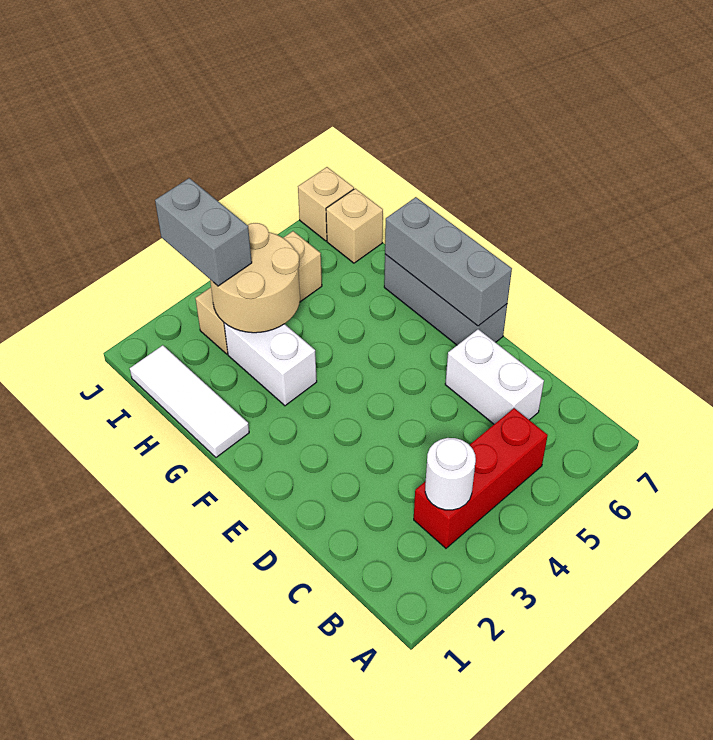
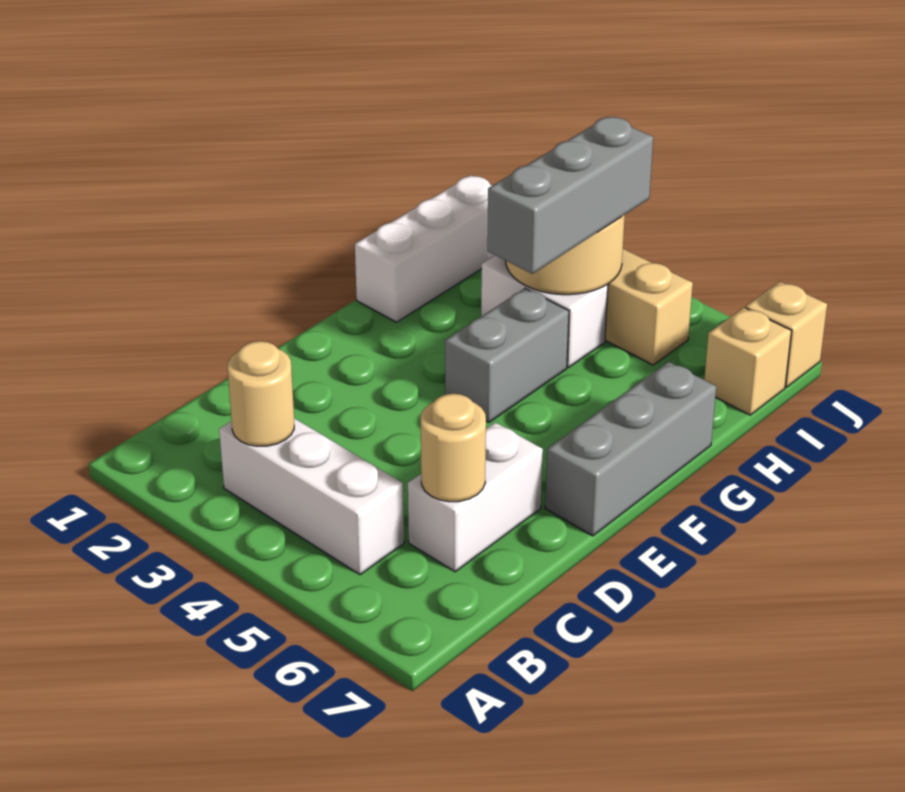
red brick B3:B5 level 1 -> white brick B3:B5 level 1
white round brick B3 level 2 -> tan round brick B3 level 2
none -> tan round brick C6 level 2
grey brick E7:G7 level 2 -> grey brick G4:I4 level 3
white tile G1:I1 level 1 -> white brick G1:I1 level 1
white brick G3:H3 level 1 -> white brick H3:H4 level 1
grey brick I3:J3 level 3 -> grey brick F4:G4 level 1

